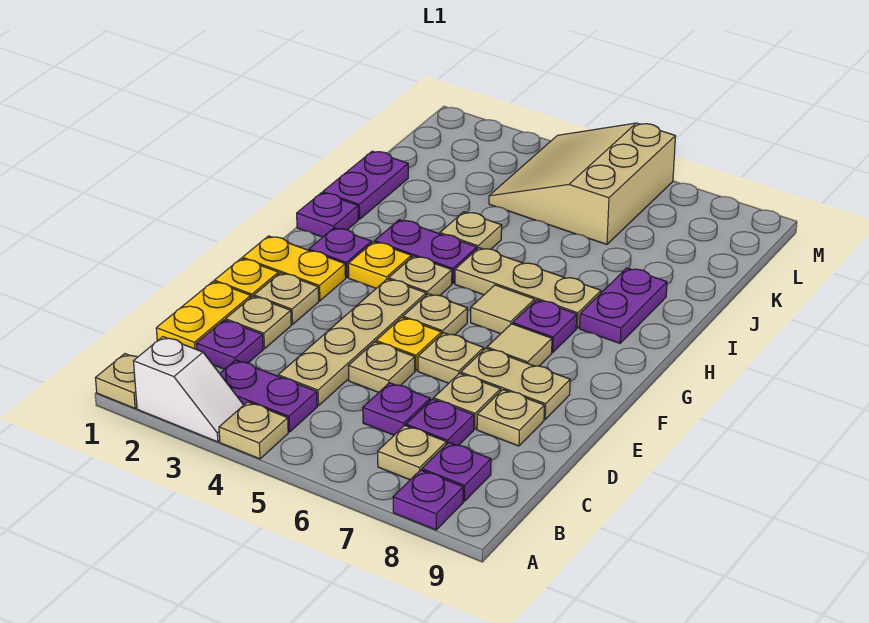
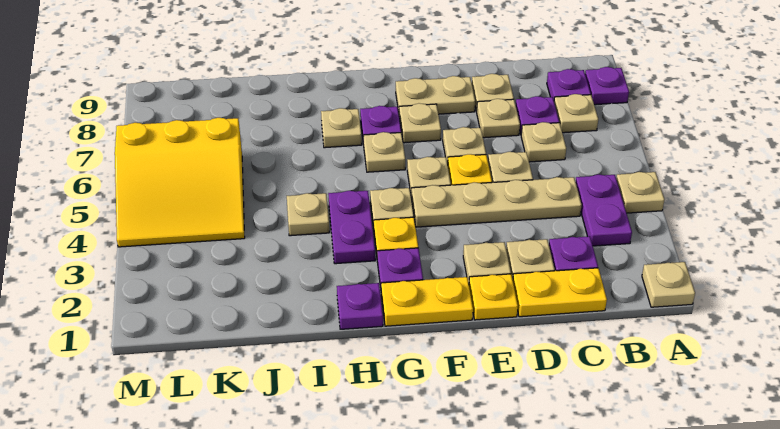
white slope A2:A3 level 1 top 2 -> none
purple plate C6 level 1 -> tan plate C6 level 1
tan plate E7:E8 level 1 -> tan plate E8:F8 level 1
yellow plate F1:F2 level 1 -> yellow plate F1:G1 level 1
tan tile F7 level 1 -> tan plate F7 level 1
tan tile G6 level 1 -> tan plate G6 level 1
tan plate H5:H7 level 1 -> tan plate H7 level 1
purple plate H8:I8 level 1 -> none
purple plate I1:J1 level 1 -> none
tan slope K4:M6 level 1 top 6 -> yellow slope K4:M6 level 1 top 6

